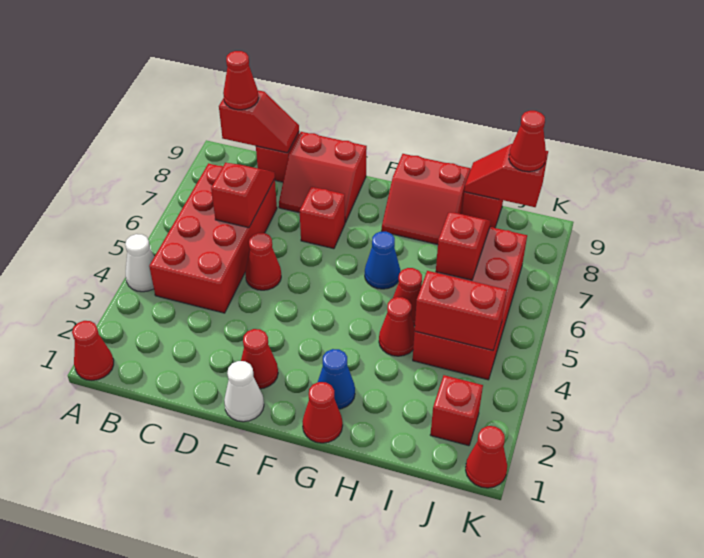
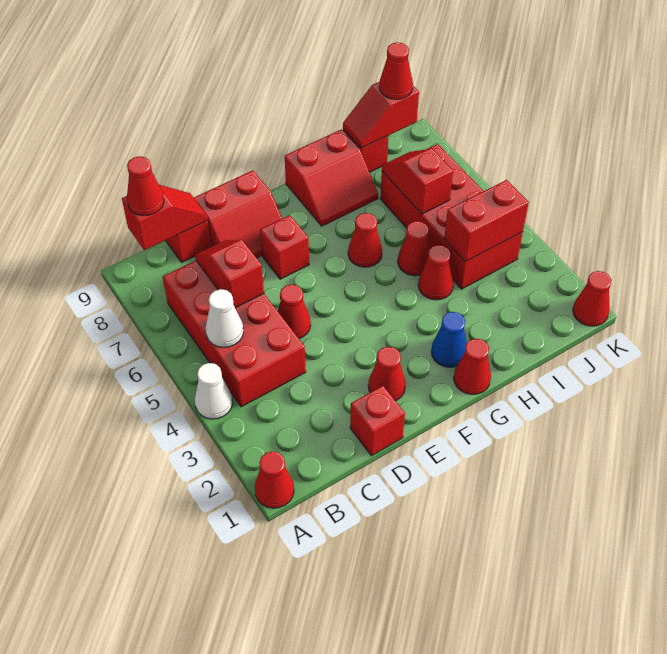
white cone E1 level 1 -> white cone B5 level 2
blue cone G6 level 1 -> red cone G6 level 1
red brick J2 level 1 -> red brick D1 level 1

